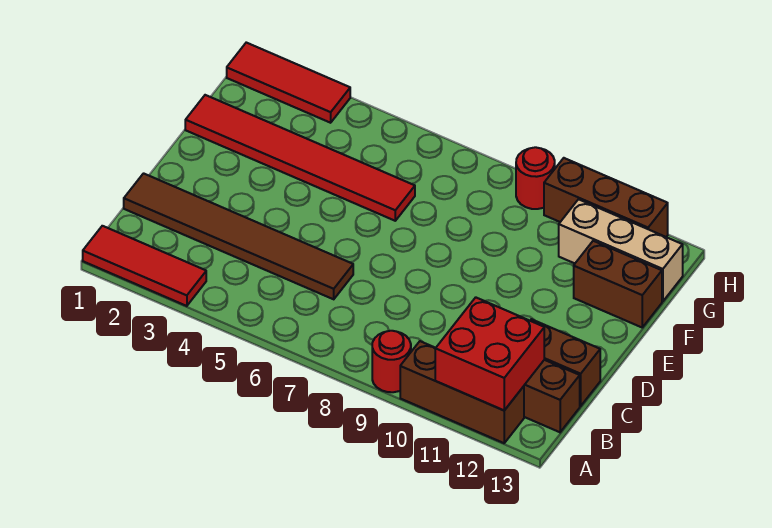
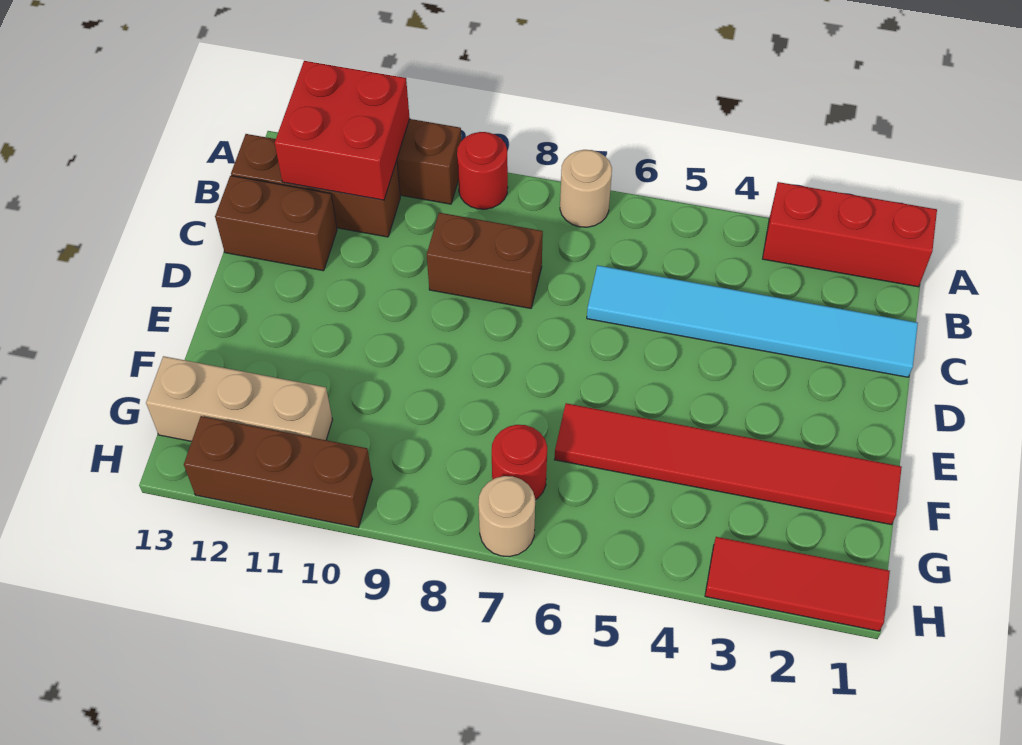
red tile A1:A3 level 1 -> red brick A1:A3 level 1
none -> tan round brick A7 level 1
brown tile C1:C6 level 1 -> cyan tile C1:C6 level 1
brown brick F12:F13 level 1 -> brown brick C8:C9 level 1
none -> tan round brick H7 level 1
red round brick H9 level 1 -> red round brick G7 level 1

